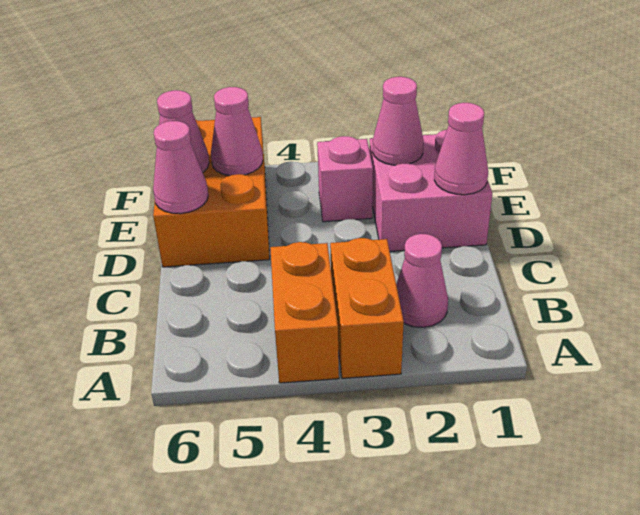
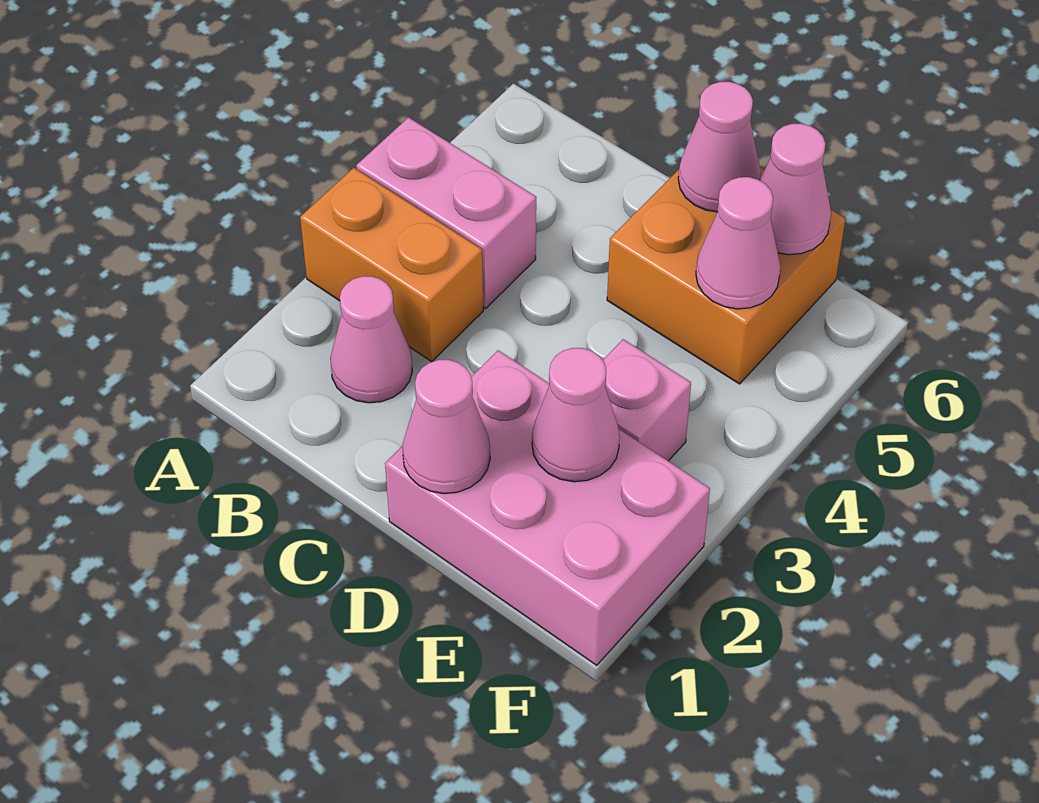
orange brick A4:B4 level 1 -> pink brick A4:B4 level 1
pink brick D1:E2 level 1 -> pink brick D1:F2 level 1
orange brick D5:F6 level 1 -> orange brick D5:E6 level 1

